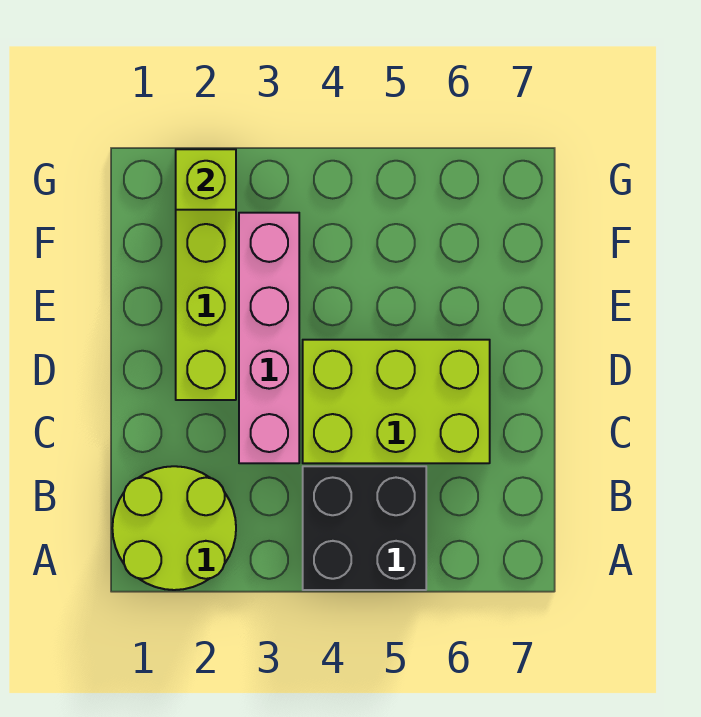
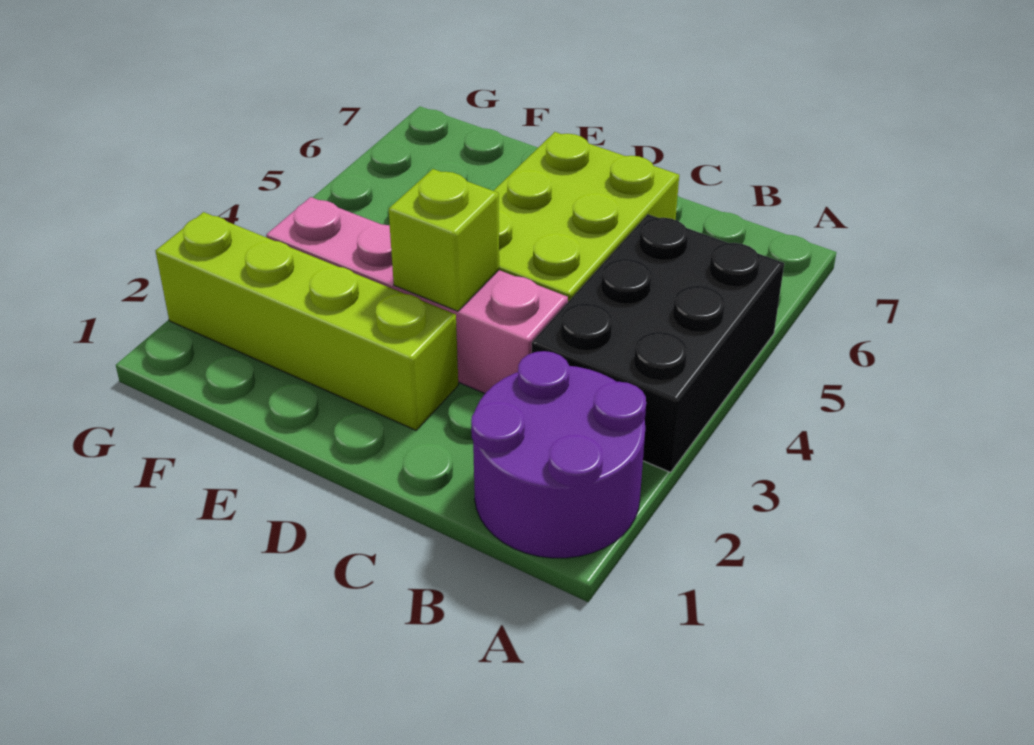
lime round brick A1:B2 level 1 -> purple round brick A1:B2 level 1
black brick A4:B5 level 1 -> black brick A3:B5 level 1
lime brick G2 level 2 -> lime brick D3 level 2

